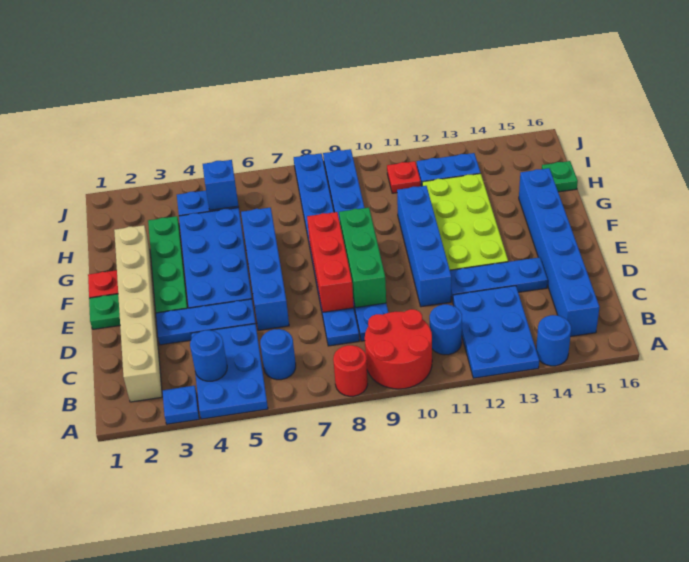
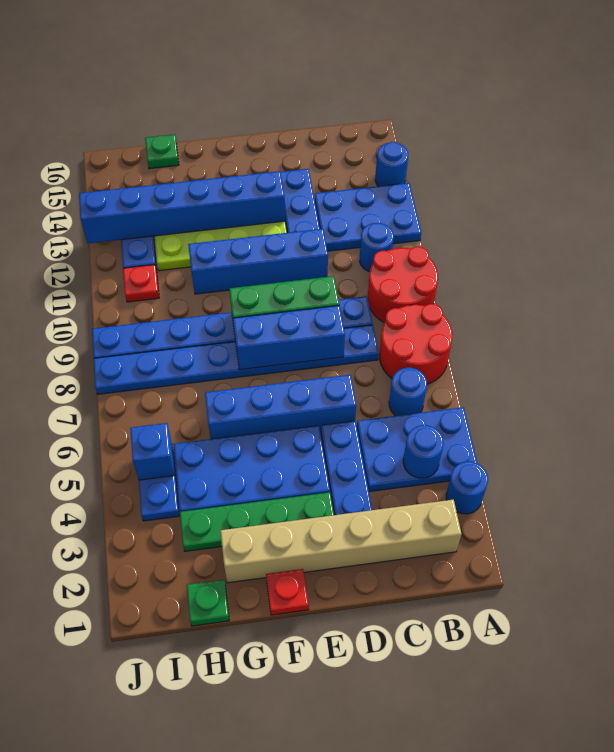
blue plate A3 level 1 -> blue round brick A3 level 1
red round brick A8 level 1 -> red round brick A7:B8 level 1
blue brick B15:G15 level 1 -> blue brick E13:J13 level 2
red brick D8:F8 level 2 -> blue brick D8:F8 level 2
green plate E1 level 1 -> green plate H1 level 1

